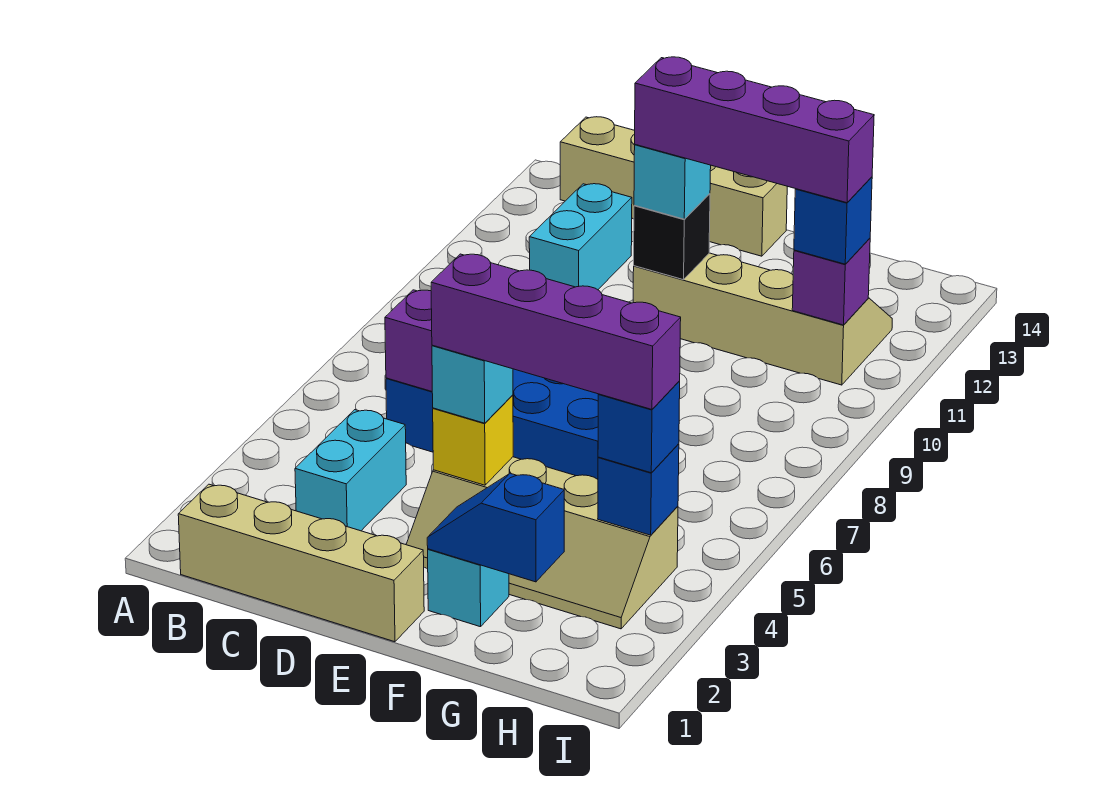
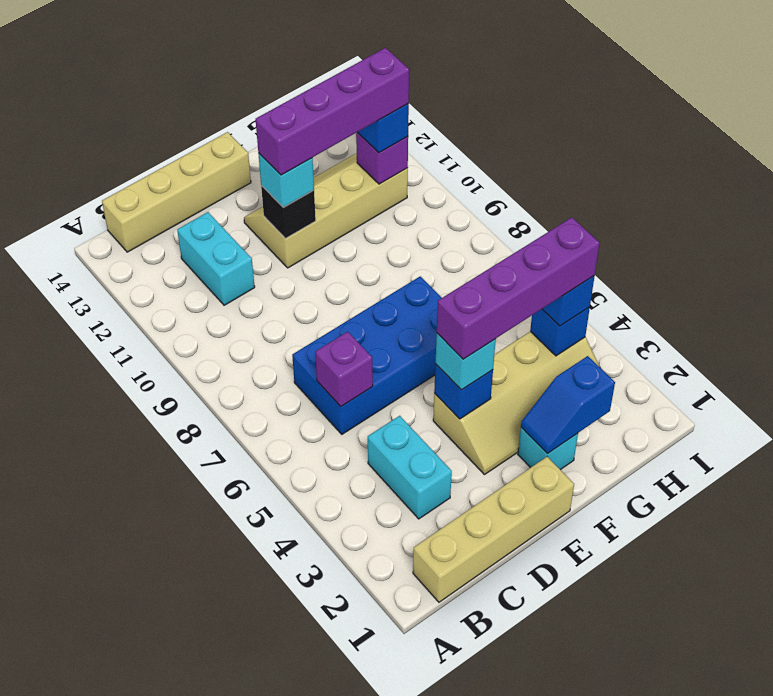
yellow brick E4 level 2 -> blue brick E4 level 2

